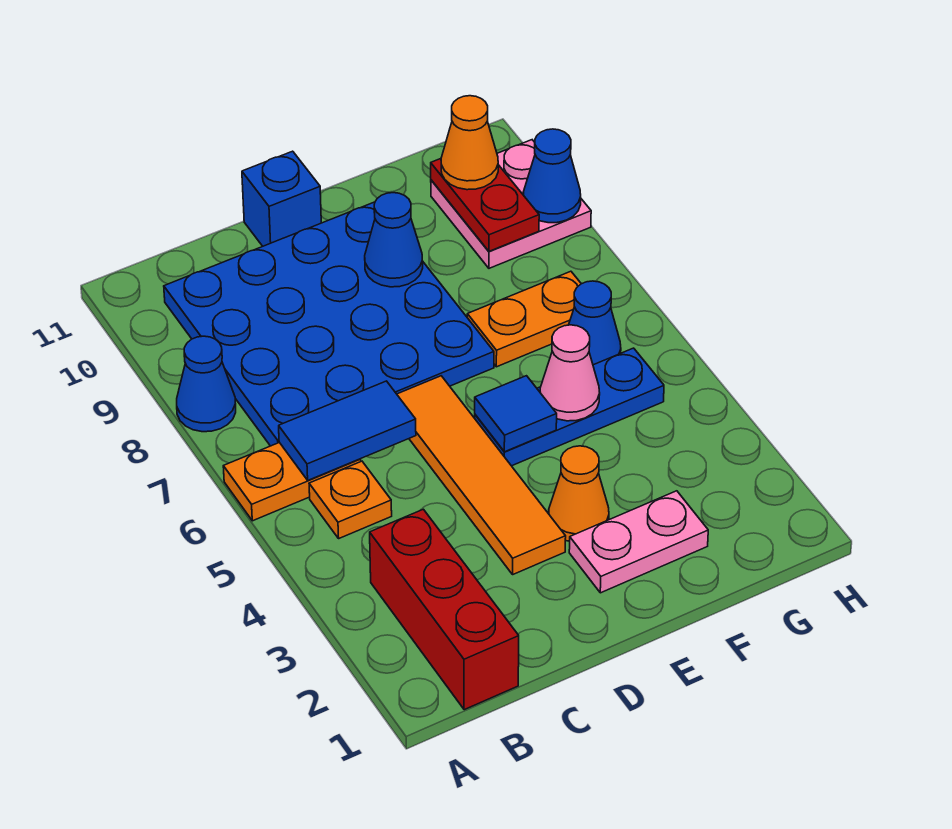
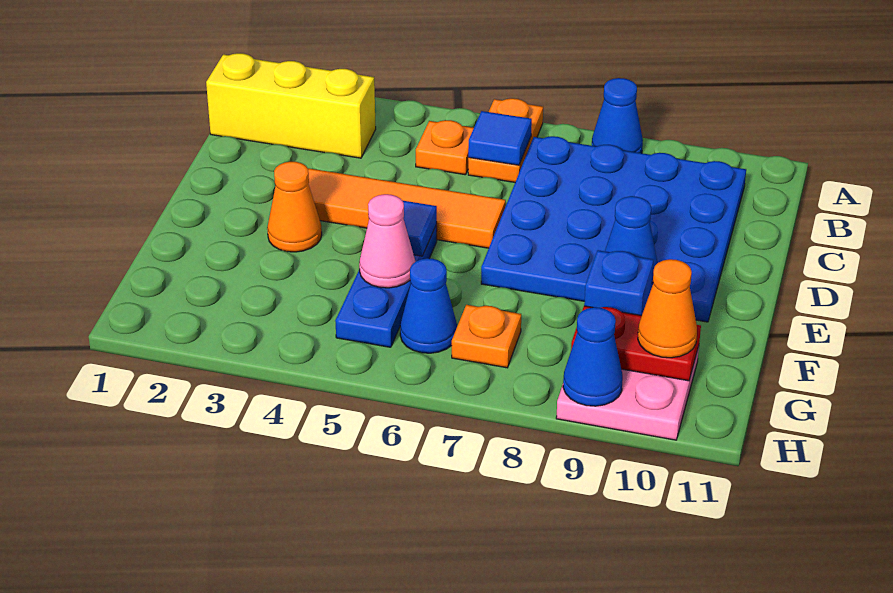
red brick B1:B3 level 1 -> yellow brick B1:B3 level 1
blue tile B6:C6 level 2 -> blue tile B6 level 2
blue brick D11 level 1 -> blue brick F9 level 1
pink plate E2:F2 level 1 -> none
orange plate F7:G7 level 1 -> orange plate G7 level 1

